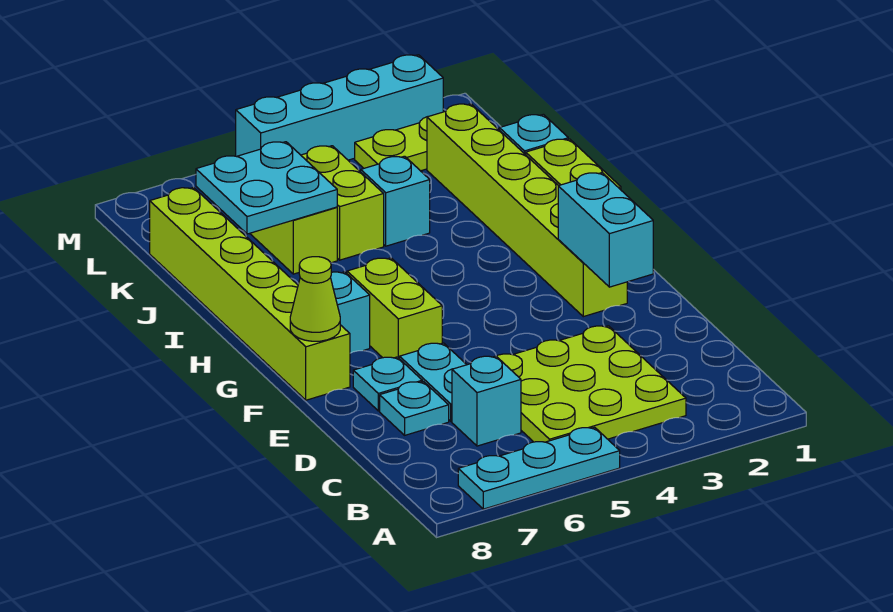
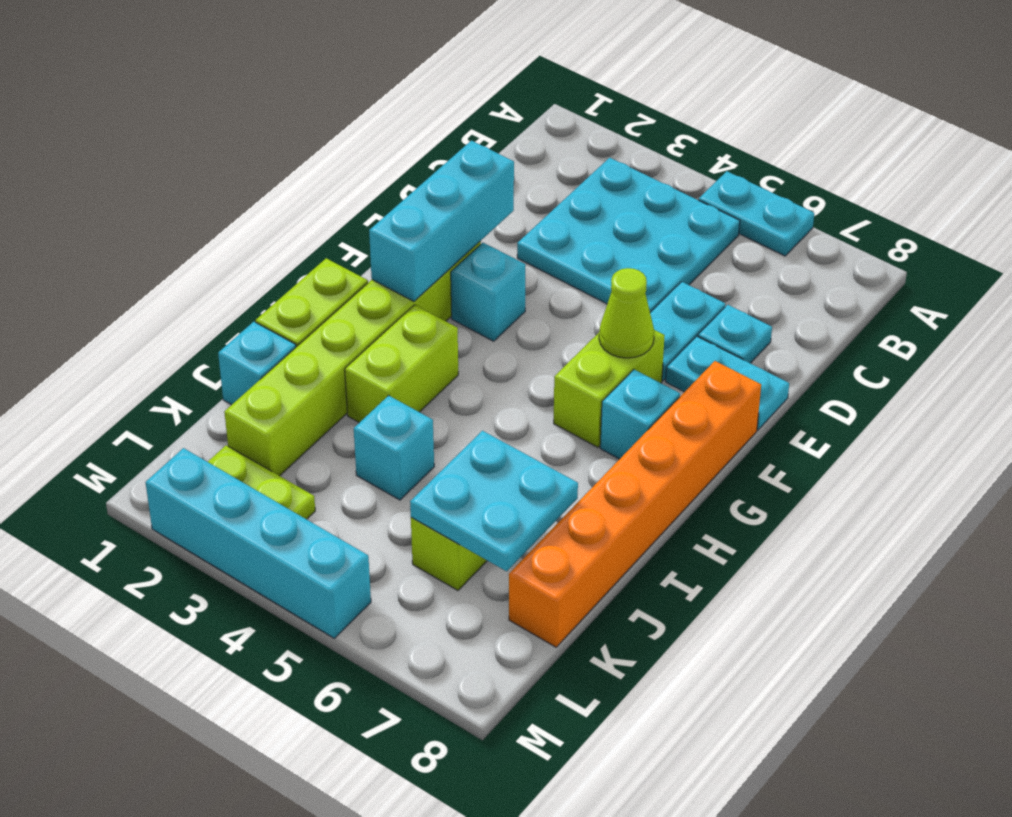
cyan plate A5:A7 level 1 -> cyan plate A5:A6 level 1
lime plate B3:D5 level 1 -> cyan plate B3:D5 level 1
cyan brick C6 level 1 -> cyan brick F3 level 1
cyan brick E2:F2 level 2 -> cyan brick E2:G2 level 2
cyan plate E7 level 1 -> cyan plate E7:E8 level 1
lime brick F8:K8 level 1 -> orange brick F8:K8 level 1
lime cone F8 level 2 -> lime cone F6 level 2
lime brick J5:K5 level 1 -> lime brick H3:I3 level 1

